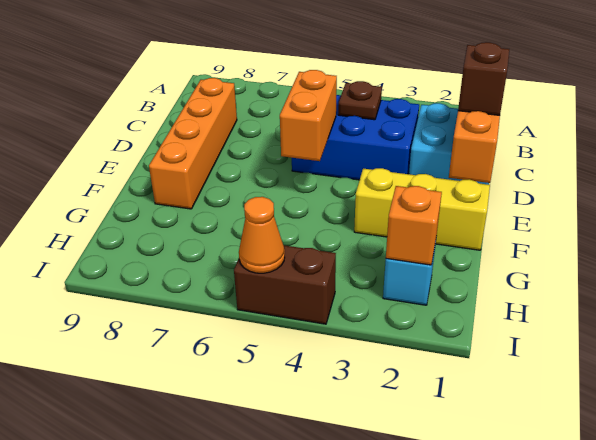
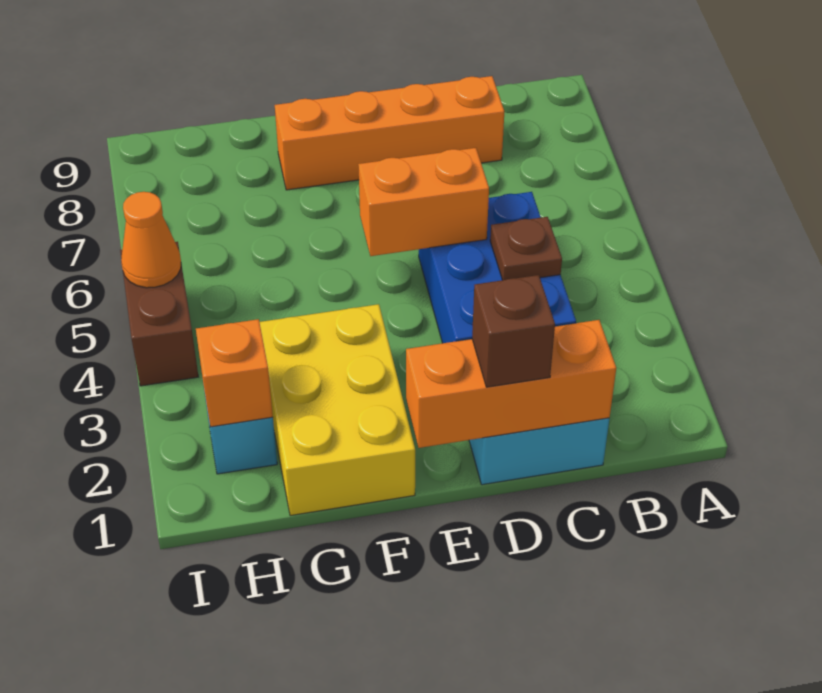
yellow brick F1:F3 level 1 -> yellow brick F1:G3 level 1

